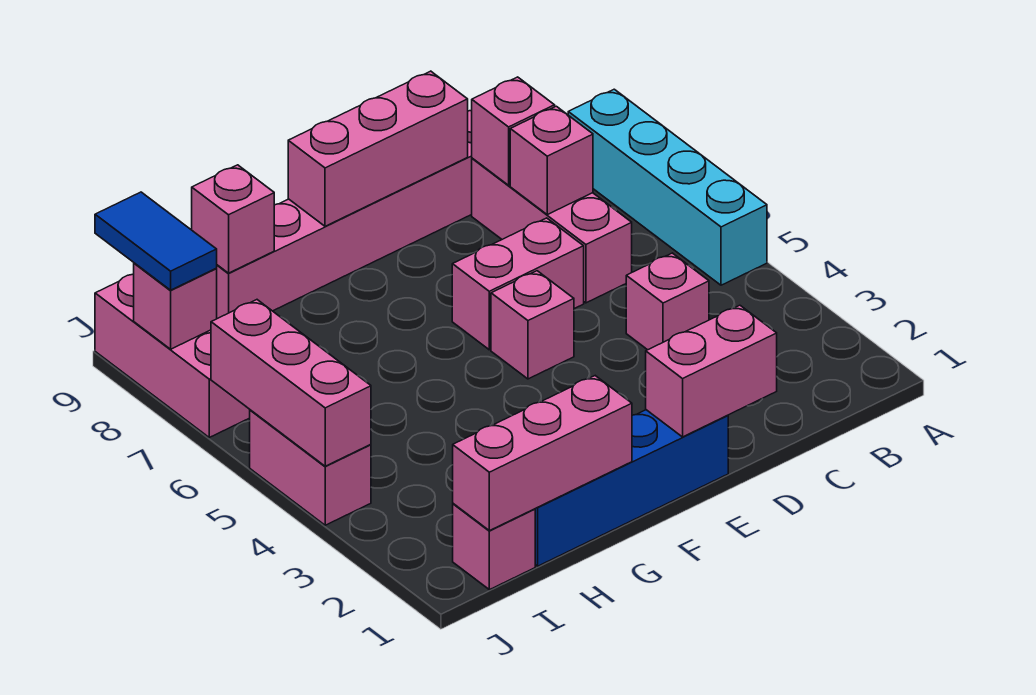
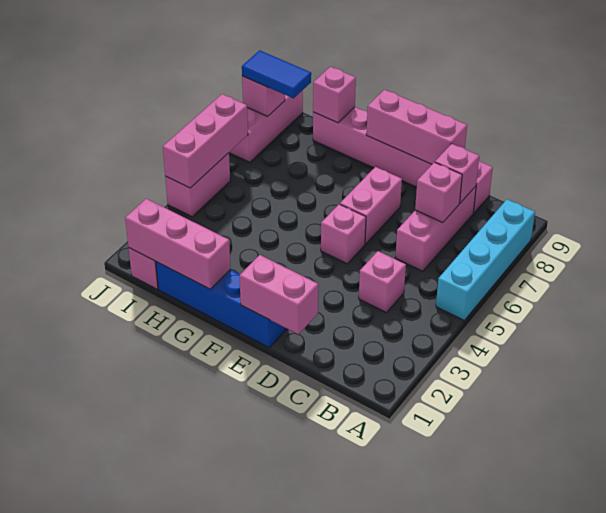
pink brick D6:E6 level 1 -> pink brick E6:E7 level 1
blue tile J8:J9 level 3 -> blue tile I8:J8 level 3

